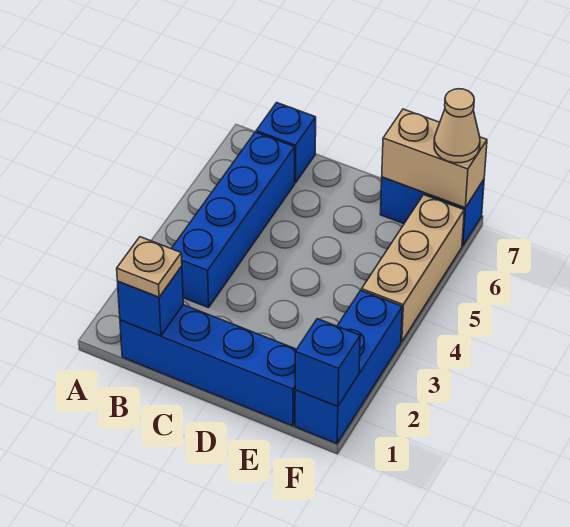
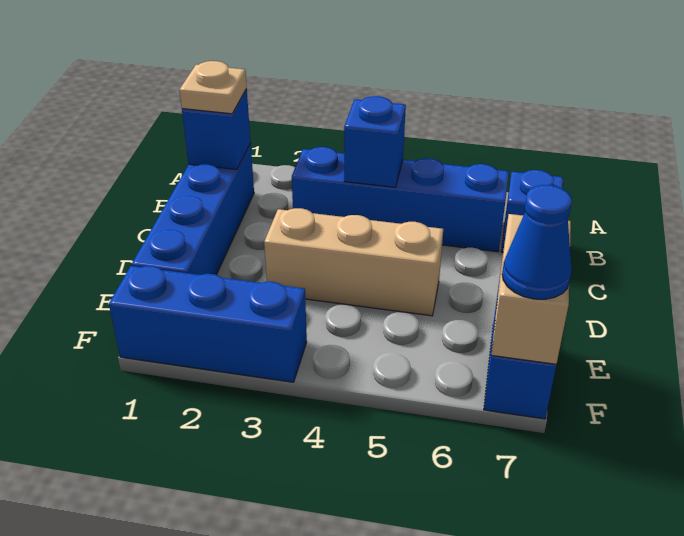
blue brick F1 level 2 -> blue brick B4 level 2
tan brick F4:F6 level 1 -> tan brick D3:D5 level 1
tan cone F7 level 3 -> blue cone F7 level 3

